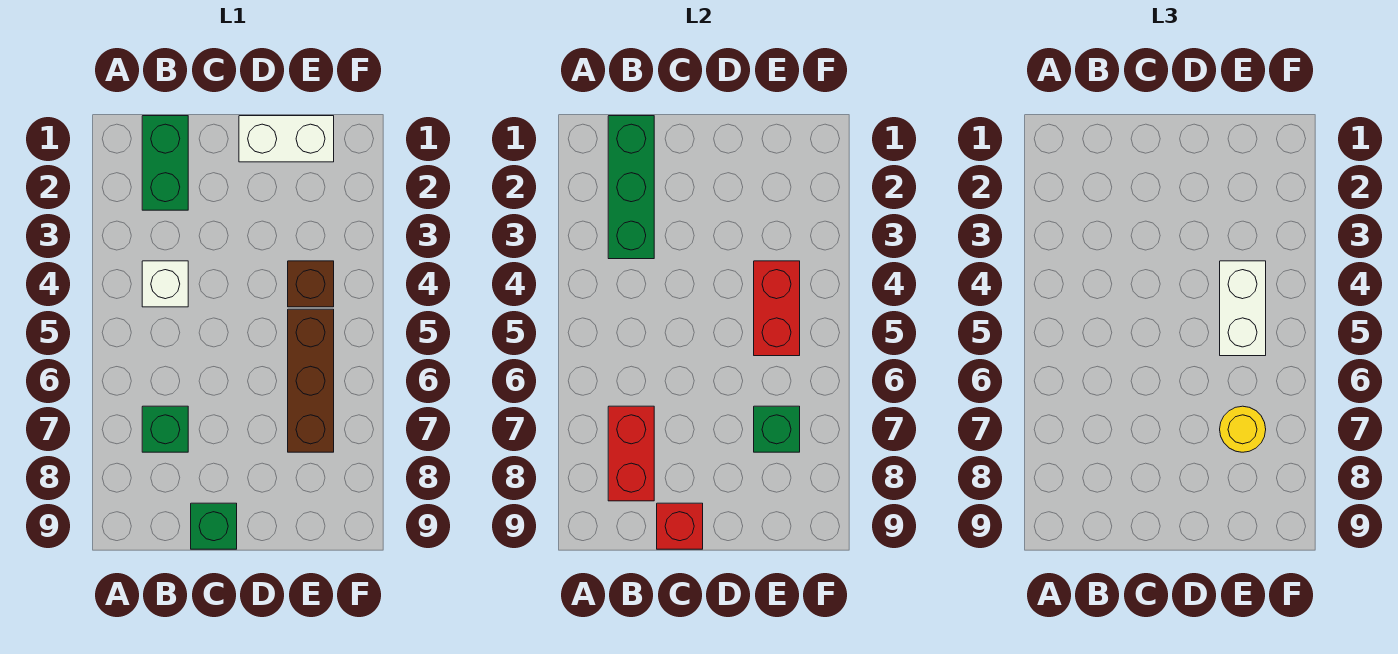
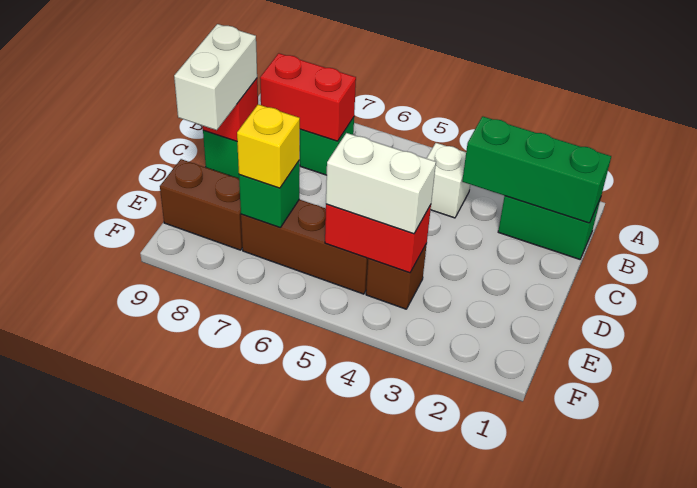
white brick D1:E1 level 1 -> white brick C9:D9 level 3
yellow round brick E7 level 3 -> yellow brick E7 level 3
none -> brown brick E8:E9 level 1

